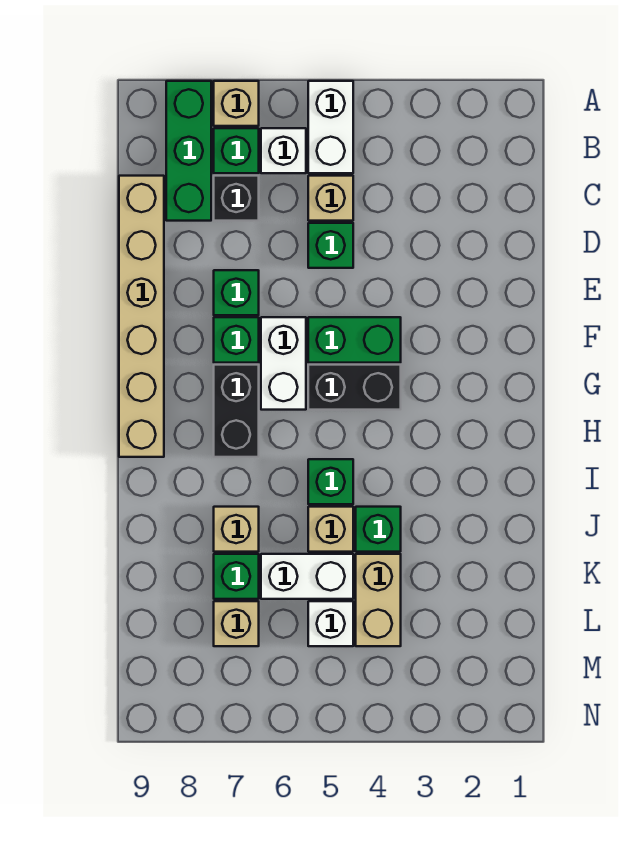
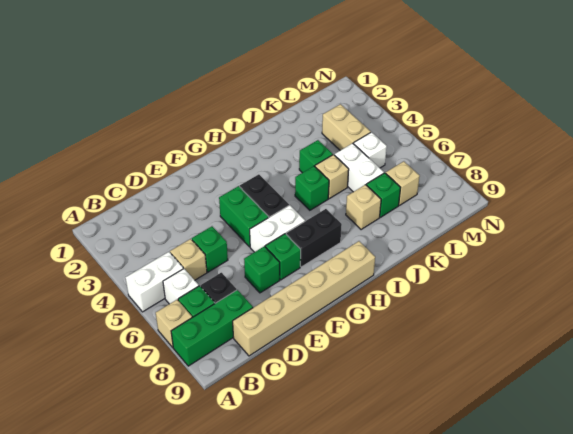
tan brick K4:L4 level 1 -> tan brick L3:L4 level 1

